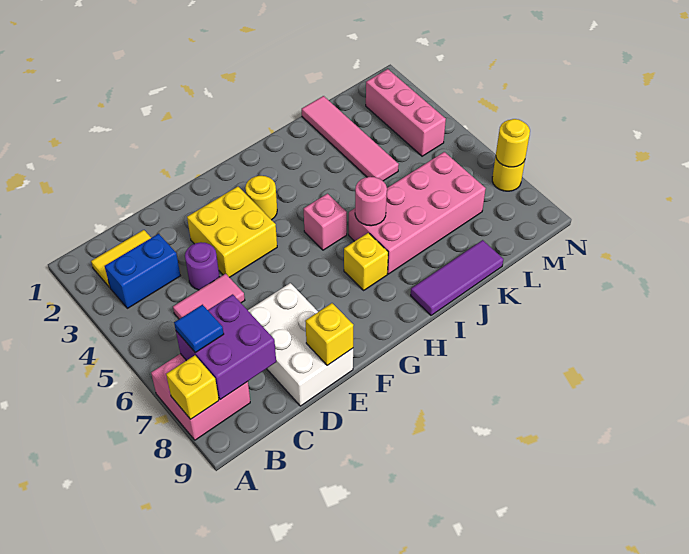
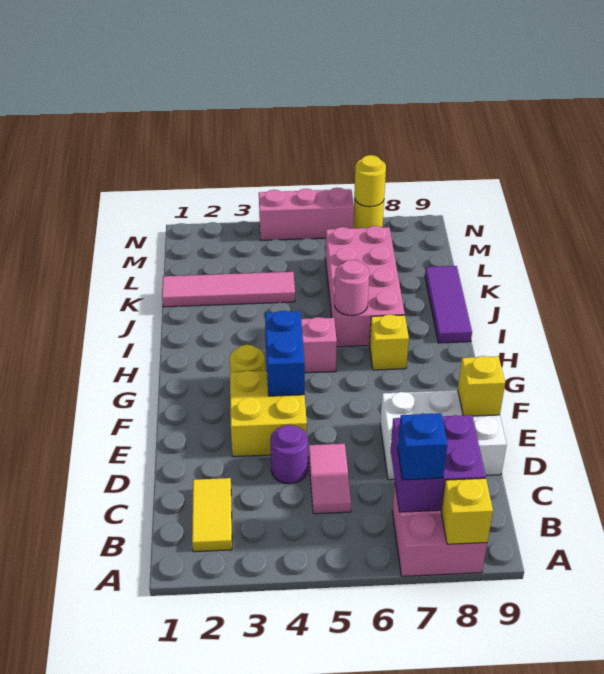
blue brick B3:C3 level 1 -> blue brick F4:G4 level 2
blue tile B7 level 3 -> blue brick B7 level 3
pink brick M2:M4 level 1 -> pink brick N4:N6 level 1

